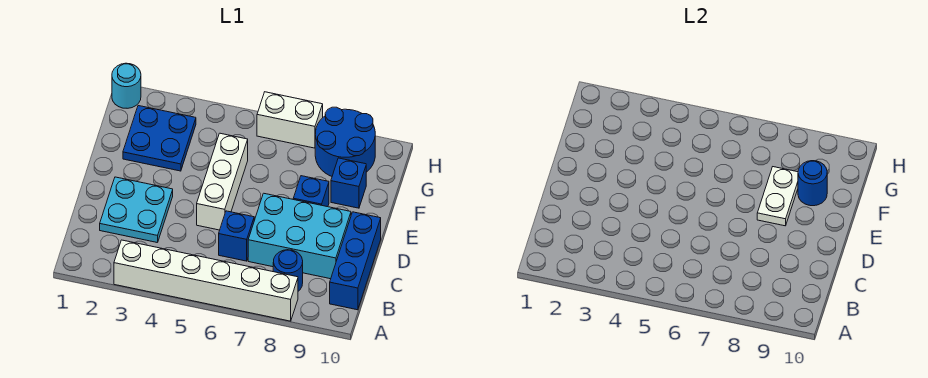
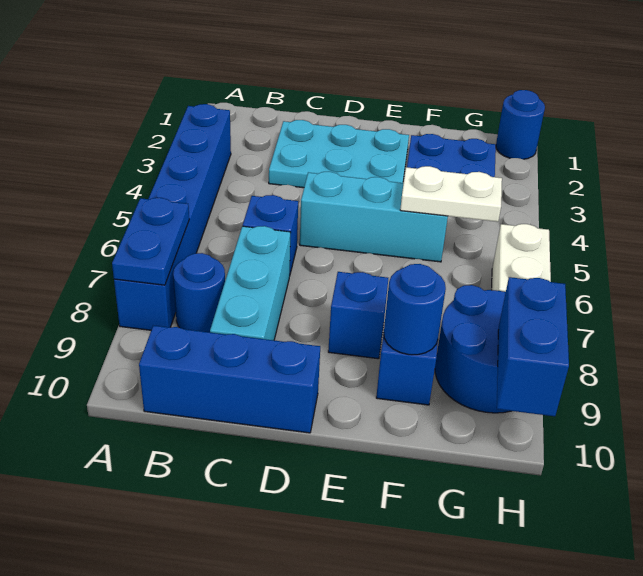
white brick A3:A8 level 1 -> blue brick A3:A8 level 1
none -> blue plate A7:A8 level 2
cyan plate C2:D3 level 1 -> cyan plate C2:E3 level 1
cyan brick C7:D9 level 1 -> cyan brick C7:C9 level 1
white brick D5:F5 level 1 -> cyan brick D5:F5 level 1
white plate E8:F8 level 2 -> white plate F5:G5 level 2
cyan round brick H1 level 1 -> blue round brick H1 level 1
none -> blue brick H9:H10 level 2

